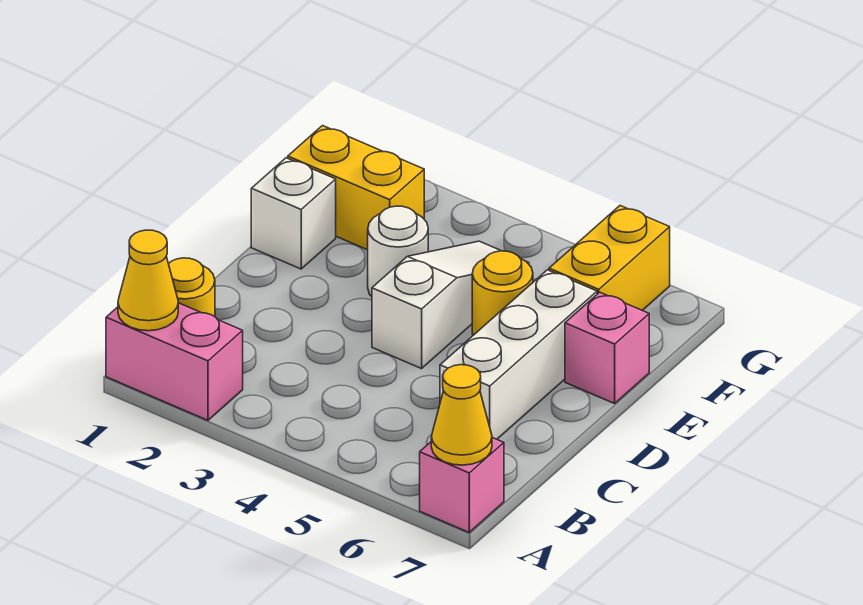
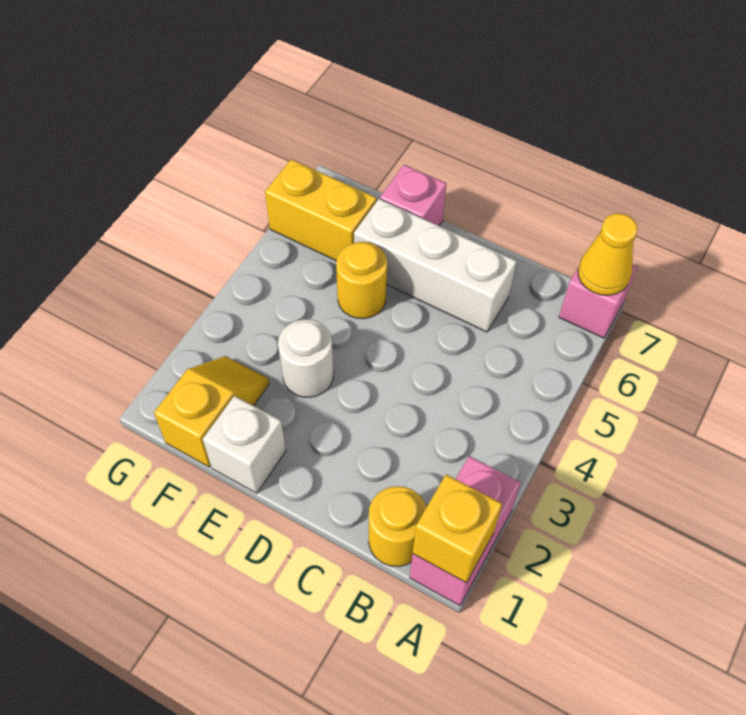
yellow cone A1 level 2 -> yellow brick A1 level 2
white slope D4:F4 level 1 top D -> none
yellow brick F1:F2 level 1 -> yellow slope F1:F2 level 1 top 1

